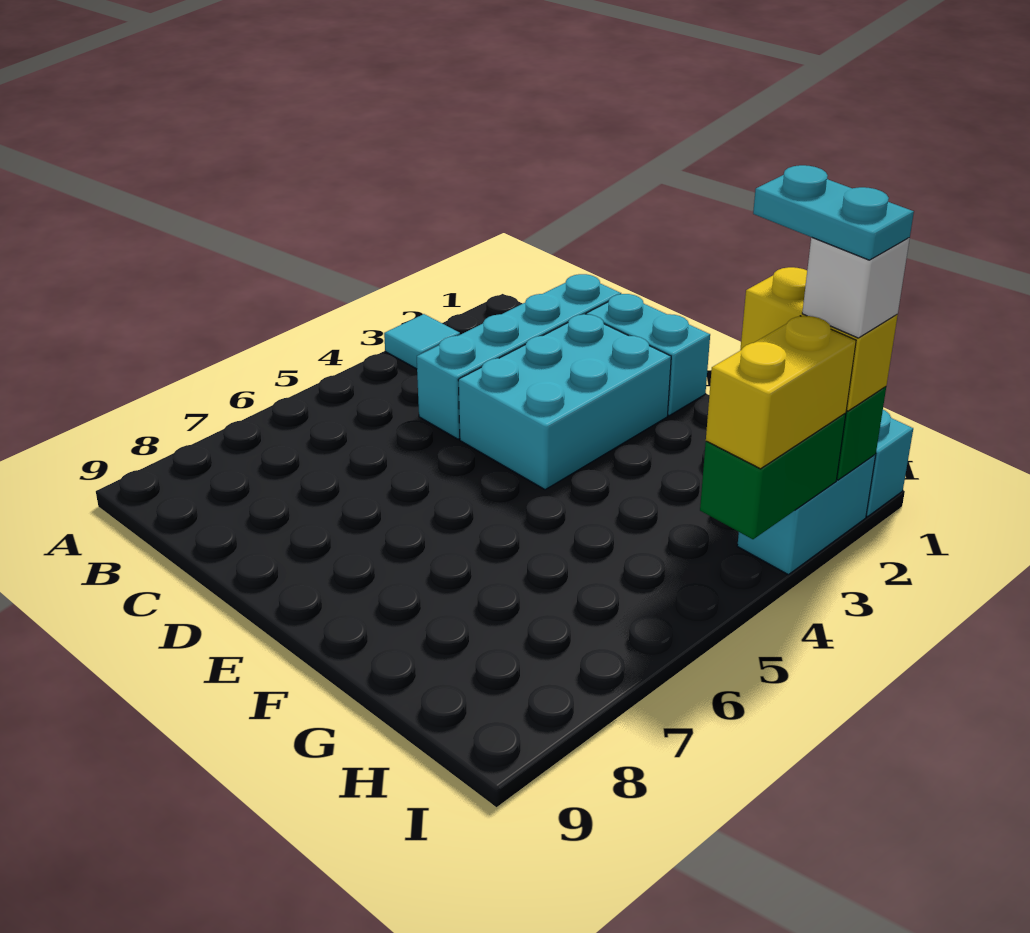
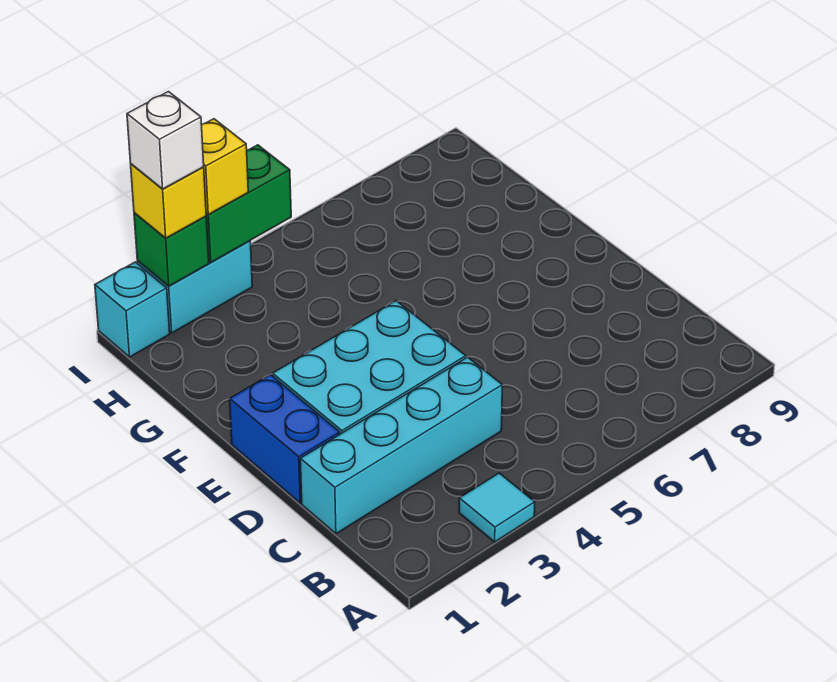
cyan brick D1:E1 level 1 -> blue brick D1:E1 level 1
yellow brick H2:I2 level 3 -> yellow brick I2 level 3
cyan plate H2:I2 level 5 -> none
yellow brick I3:I4 level 3 -> yellow brick I3 level 3

